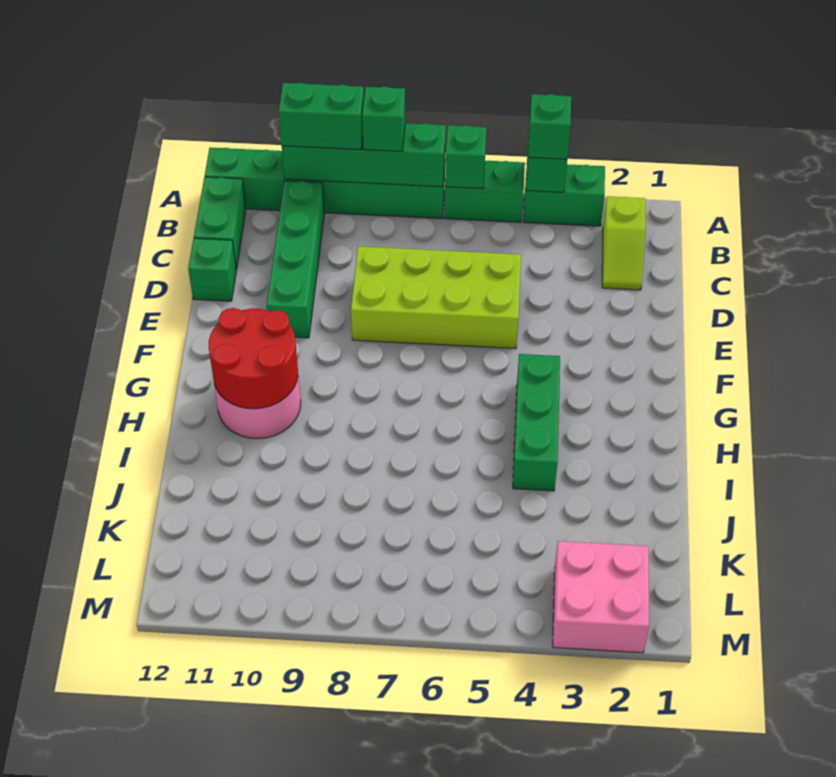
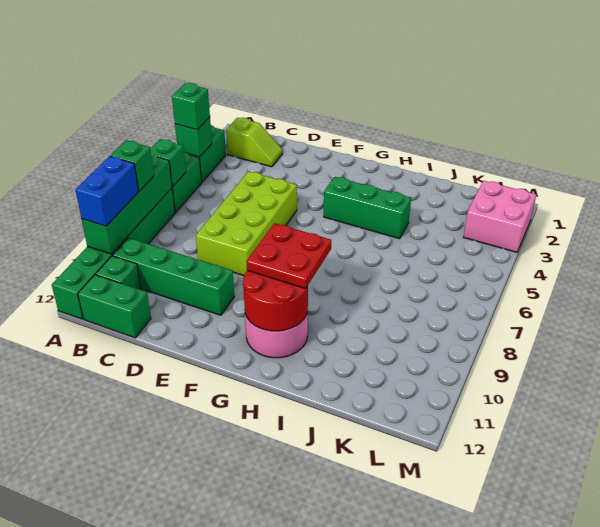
green brick A9:A10 level 3 -> blue brick A9:A10 level 3
green brick D12 level 1 -> green brick B11 level 1
none -> red plate G9:H10 level 3

